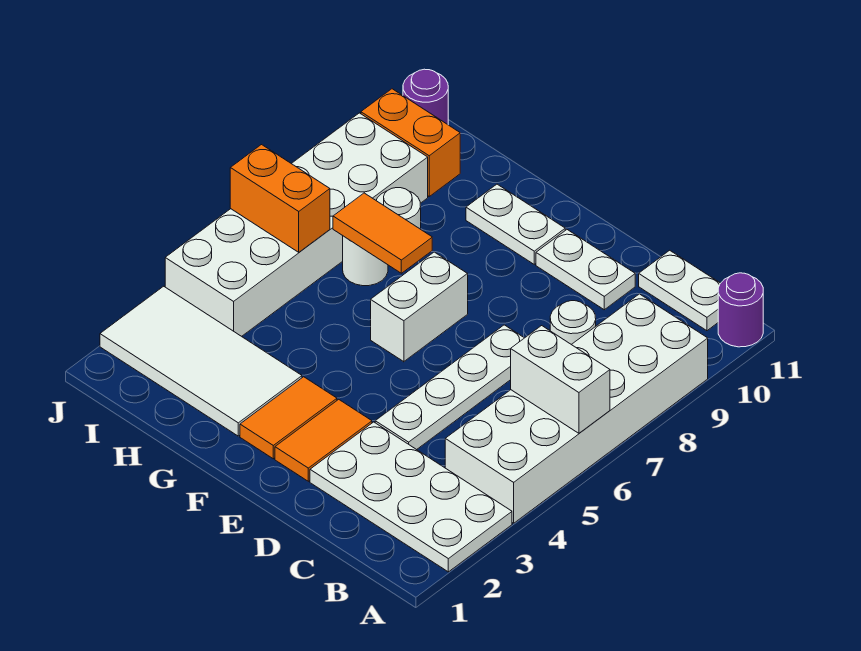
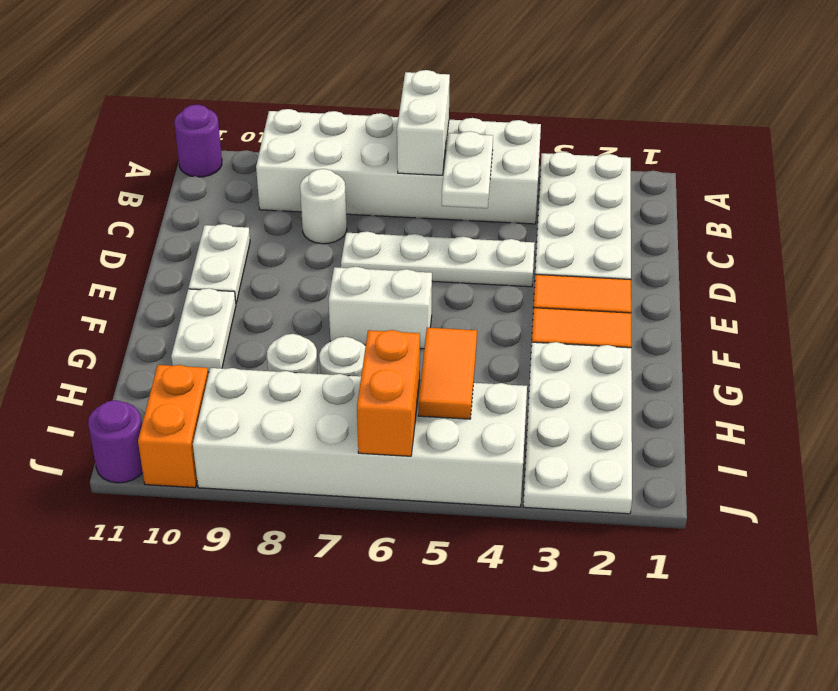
white plate B11:C11 level 1 -> white plate B5:C5 level 2
white tile G2:J3 level 1 -> white plate G2:J3 level 1
orange tile G7:H7 level 2 -> orange tile H5:I5 level 2

